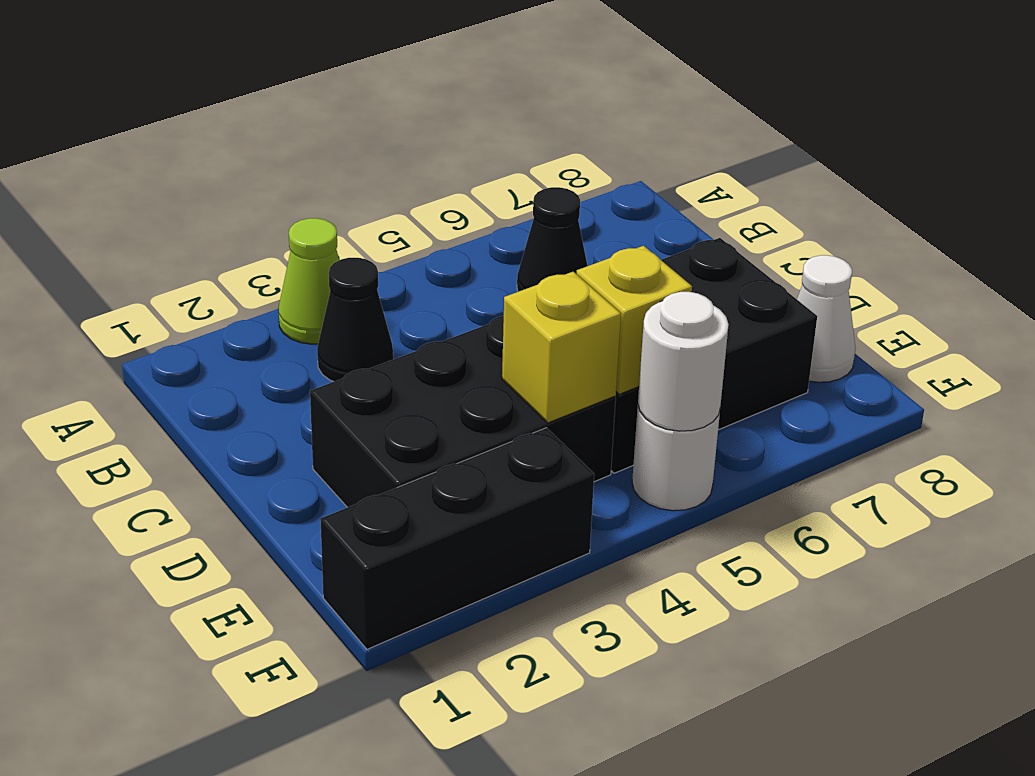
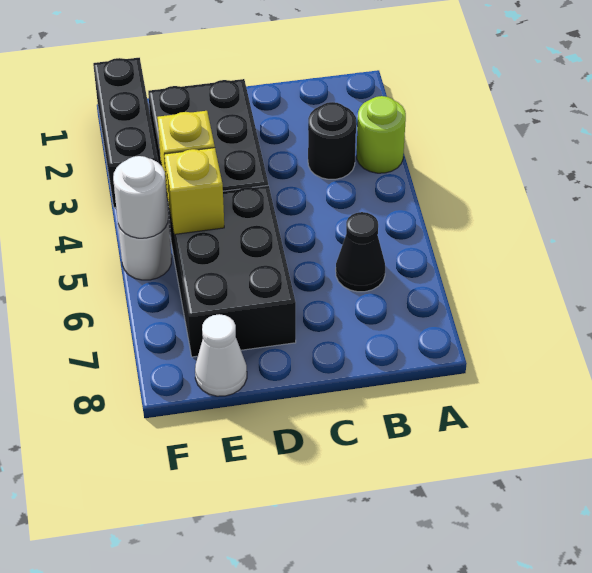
lime cone A3 level 1 -> lime round brick A3 level 1
black cone B3 level 1 -> black round brick B3 level 1

